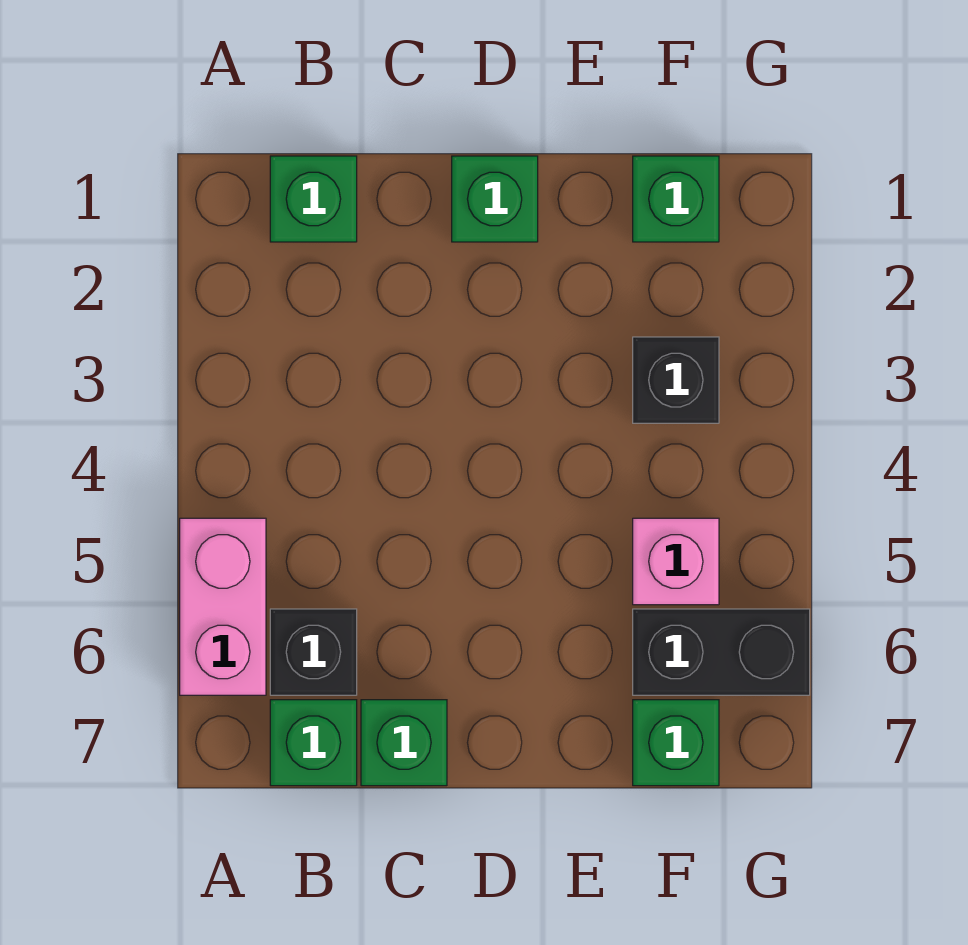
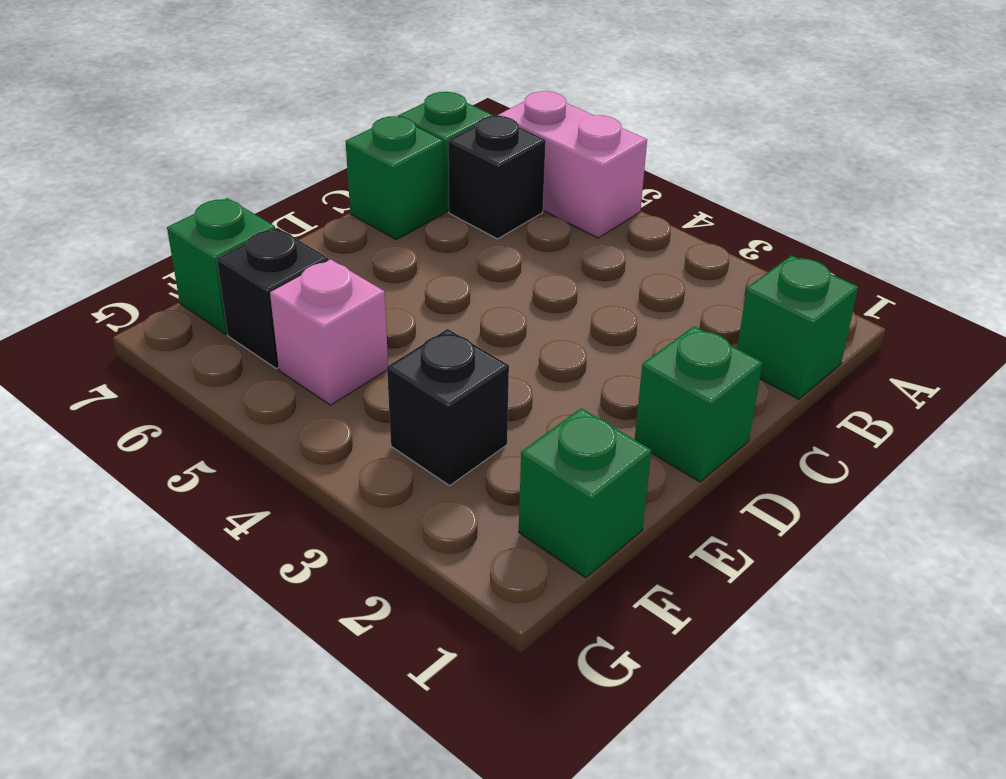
black brick F6:G6 level 1 -> black brick F6 level 1

